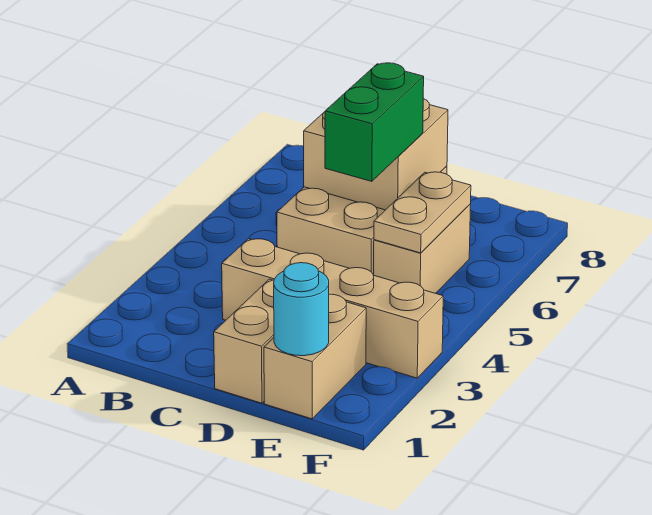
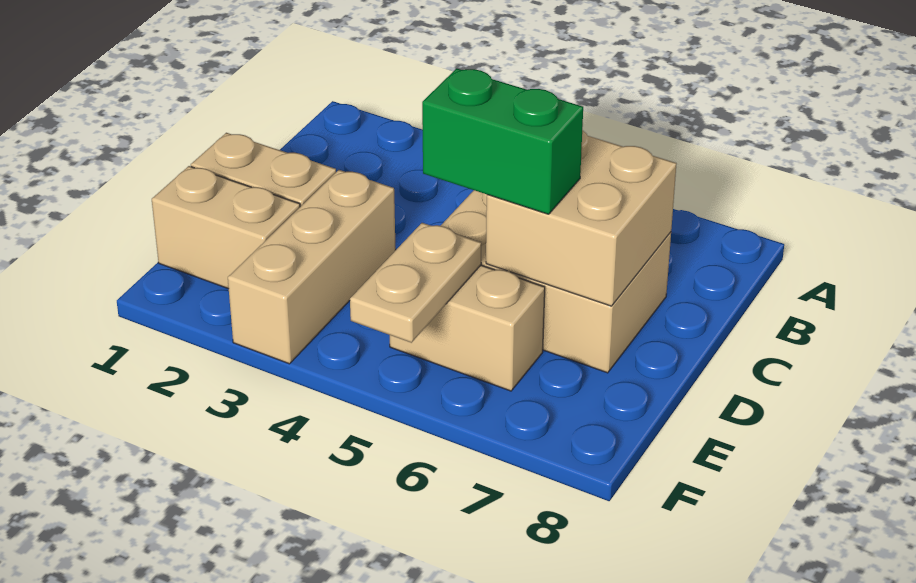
tan brick C3:F3 level 1 -> tan brick D3:F3 level 1
cyan round brick E1 level 2 -> none
tan plate E5:E6 level 2 -> tan plate E5:F5 level 2

